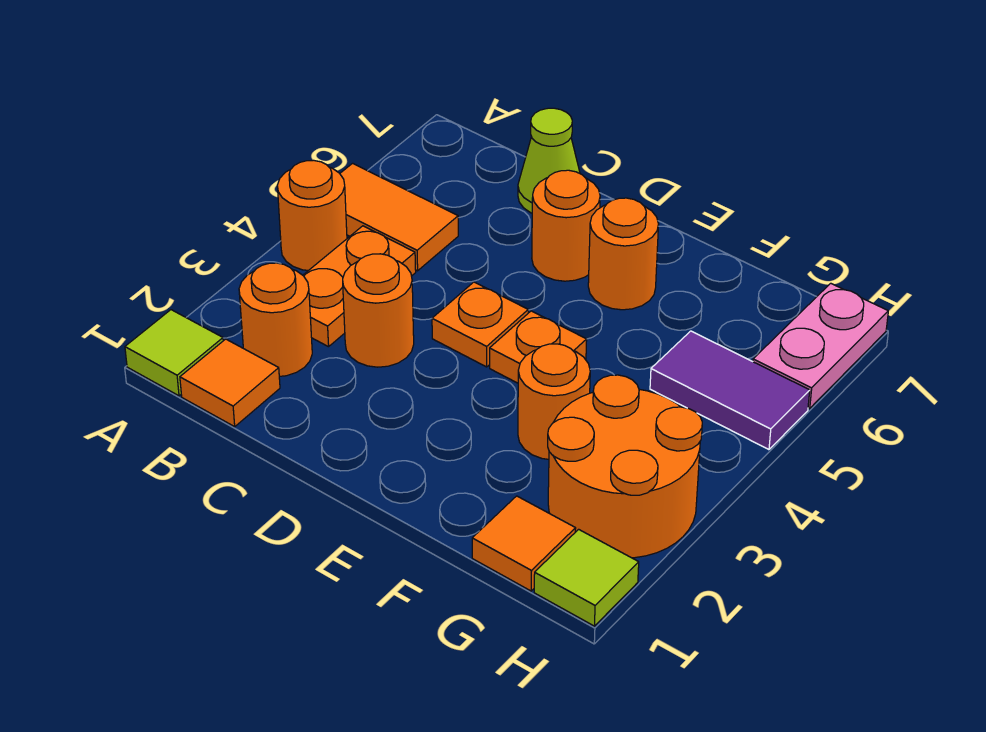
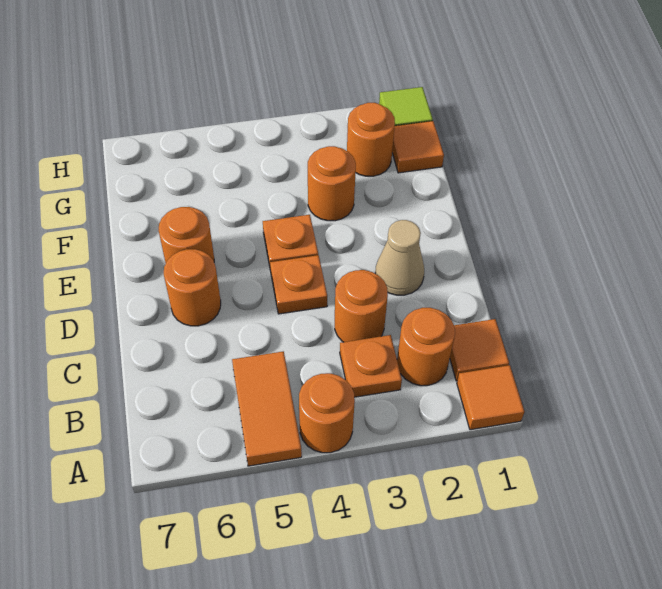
lime tile A1 level 1 -> orange tile A1 level 1
orange plate B3:B4 level 1 -> orange plate B3 level 1
lime cone C7 level 1 -> none
none -> tan cone D2 level 1
orange round brick G2:H3 level 1 -> orange round brick G2 level 1
purple tile G5:H5 level 1 -> none
pink plate H6:H7 level 1 -> none

